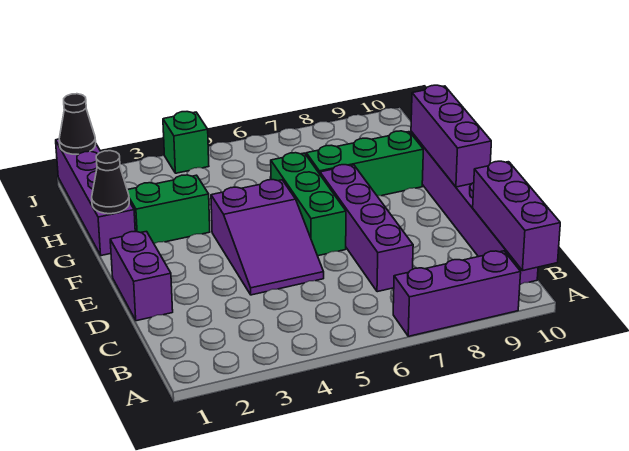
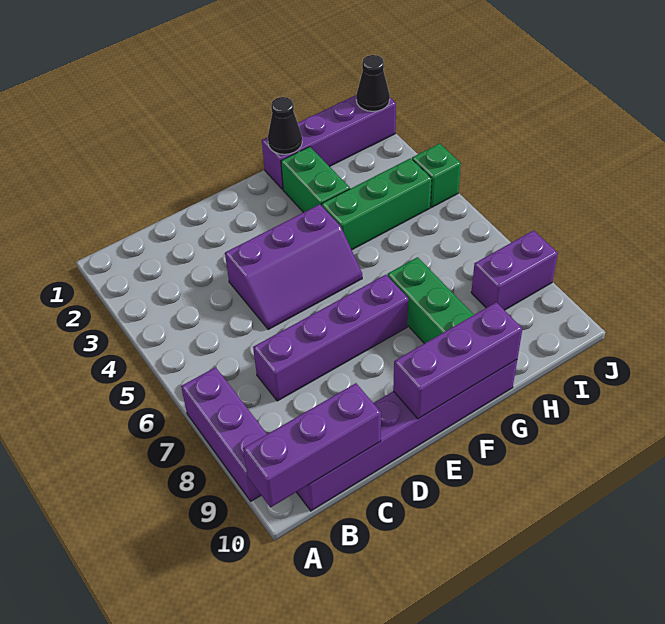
purple brick D1:E1 level 1 -> purple brick I8:J8 level 1
purple slope D4:F5 level 1 top F -> purple slope D4:F5 level 1 top 4
green brick E6:G6 level 1 -> green brick G4:I4 level 1

